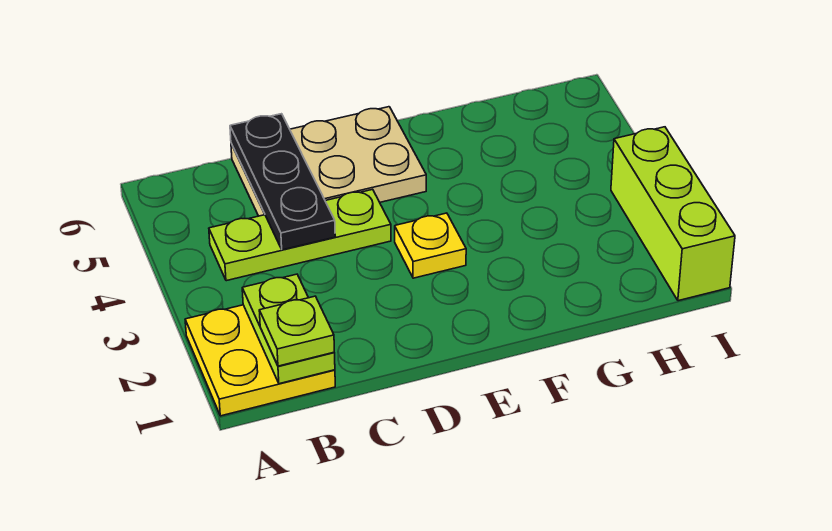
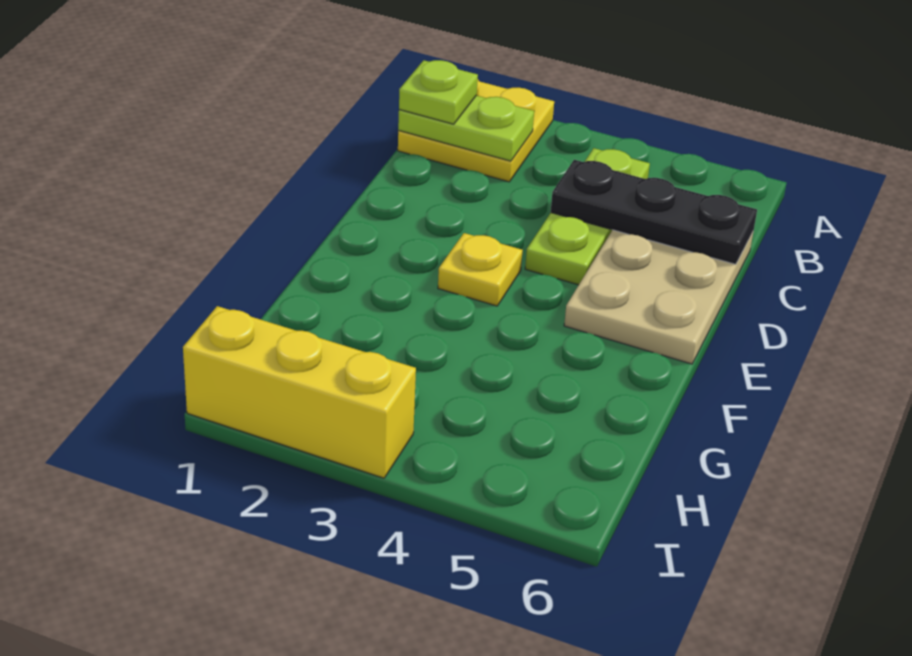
lime brick I1:I3 level 1 -> yellow brick I1:I3 level 1

